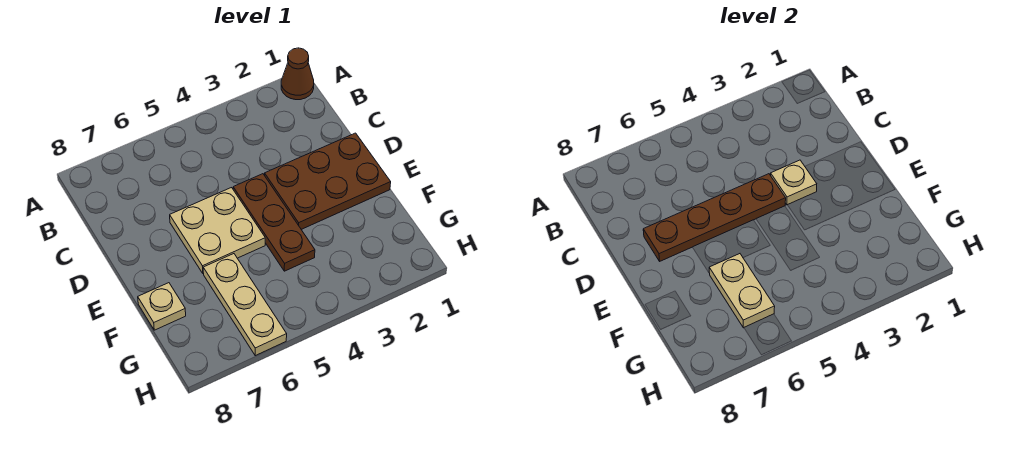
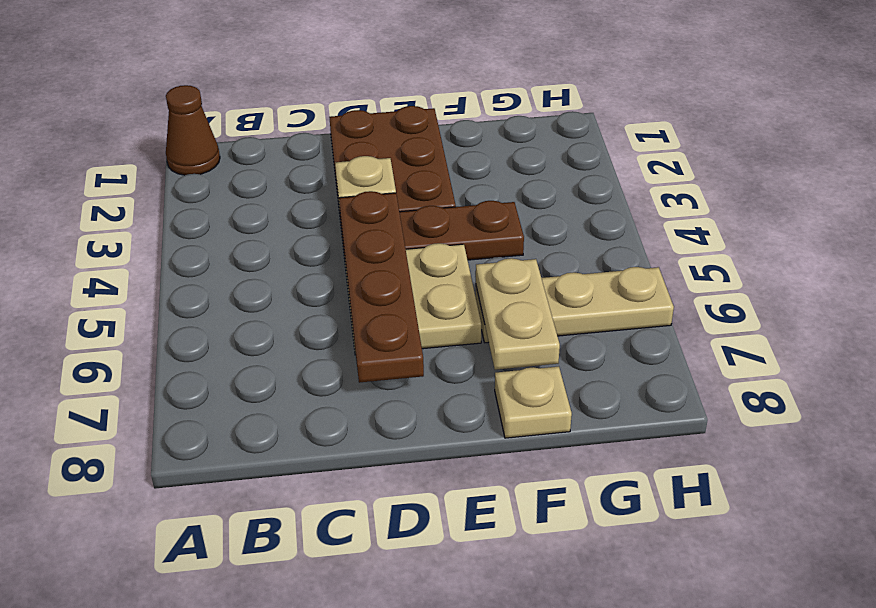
tan plate F6:G6 level 2 -> tan plate F6:F7 level 2

